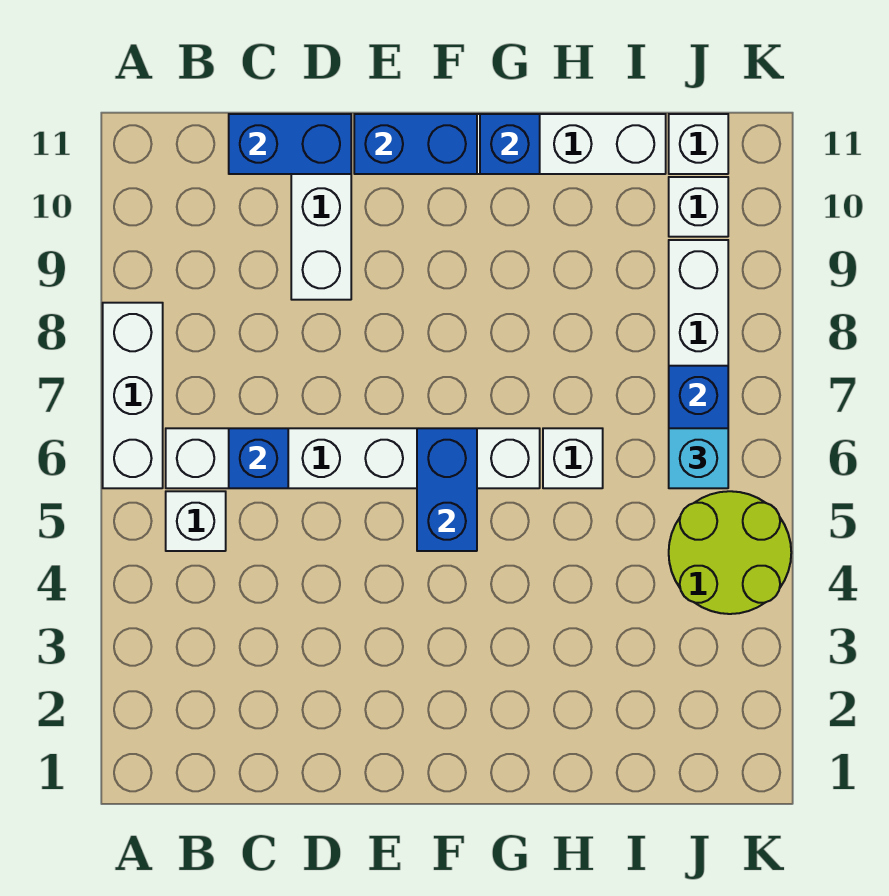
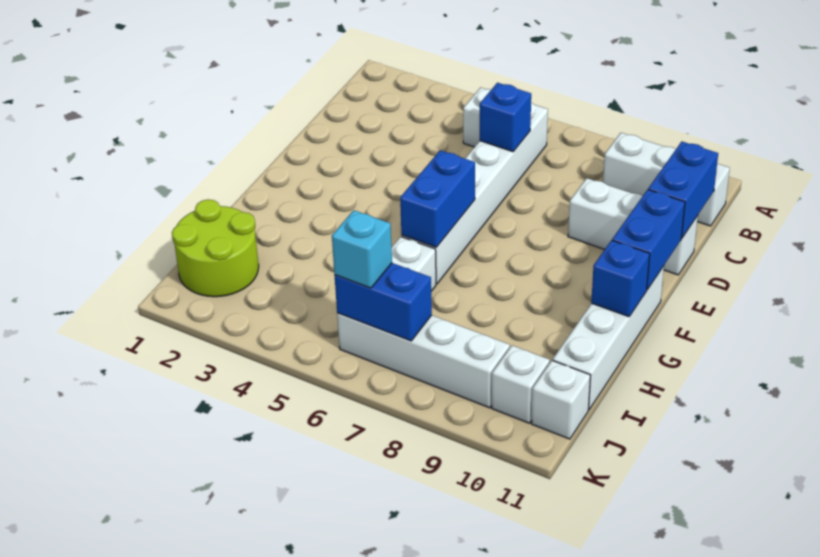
white brick A6:A8 level 1 -> white brick B9:B11 level 1
blue brick F5:F6 level 2 -> blue brick F6:G6 level 2
lime round brick J4:K5 level 1 -> lime round brick I1:J2 level 1

